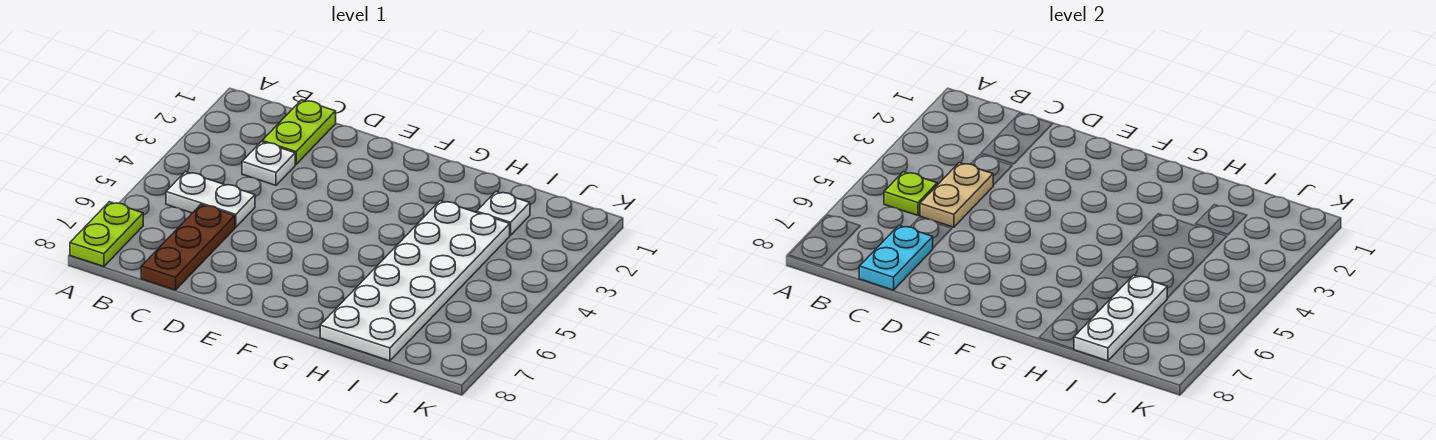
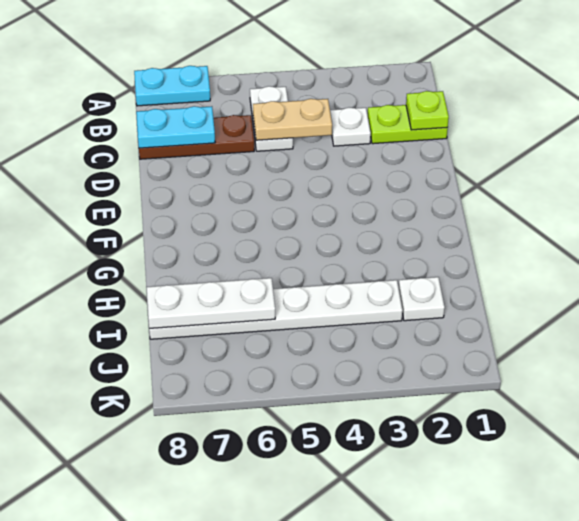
lime plate A7:A8 level 1 -> cyan plate A7:A8 level 1
lime plate B5 level 2 -> lime plate C1 level 2
white plate H3:I8 level 1 -> white plate I3:I8 level 1

